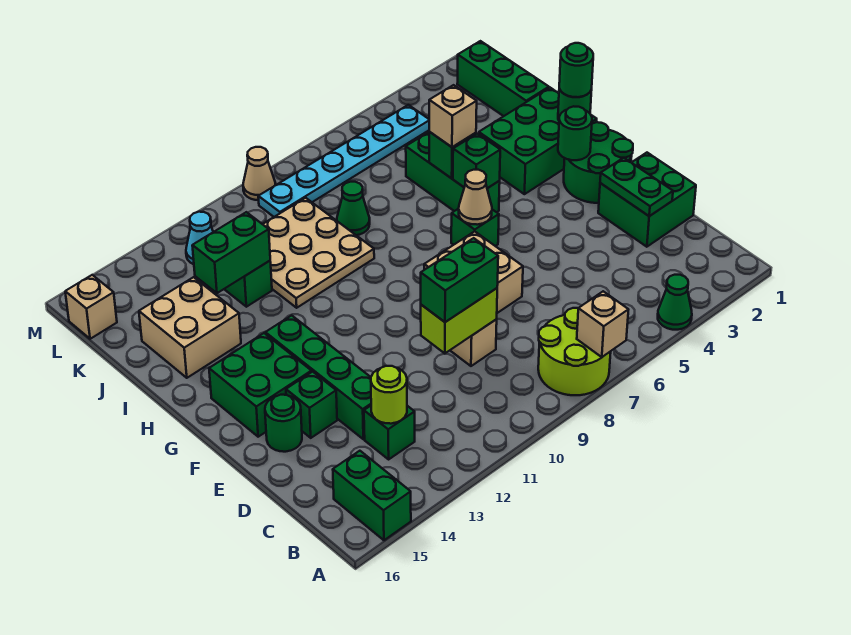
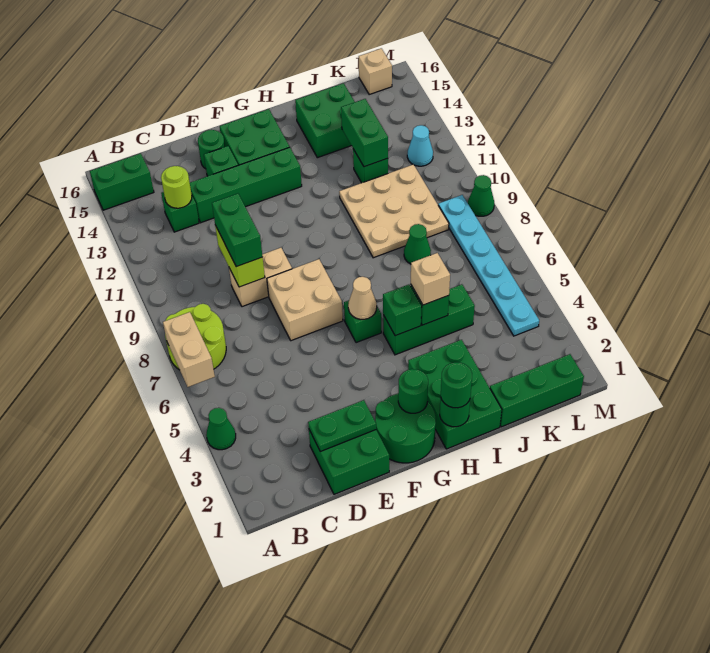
tan brick A7 level 2 -> tan brick A6:A7 level 2
tan brick I14:J15 level 1 -> green brick I14:J15 level 1
tan cone M9 level 1 -> green cone M9 level 1

